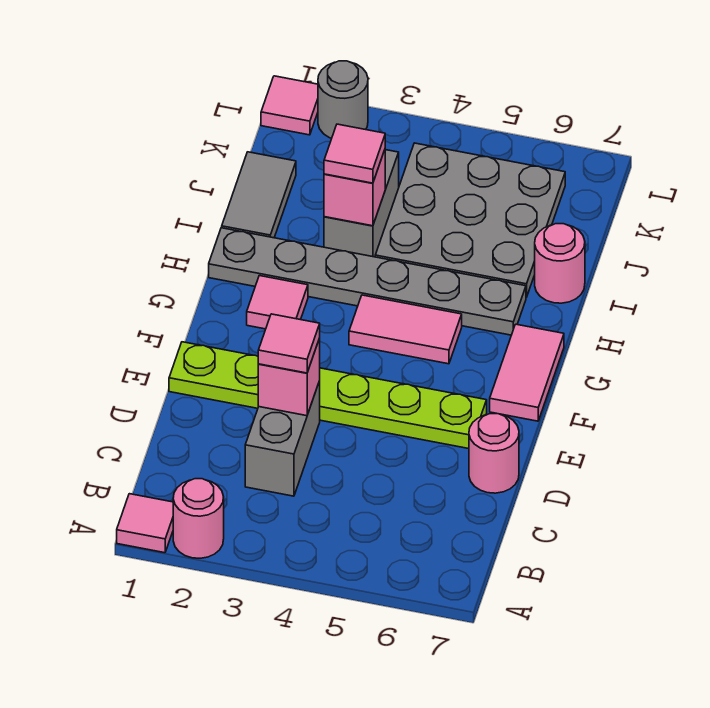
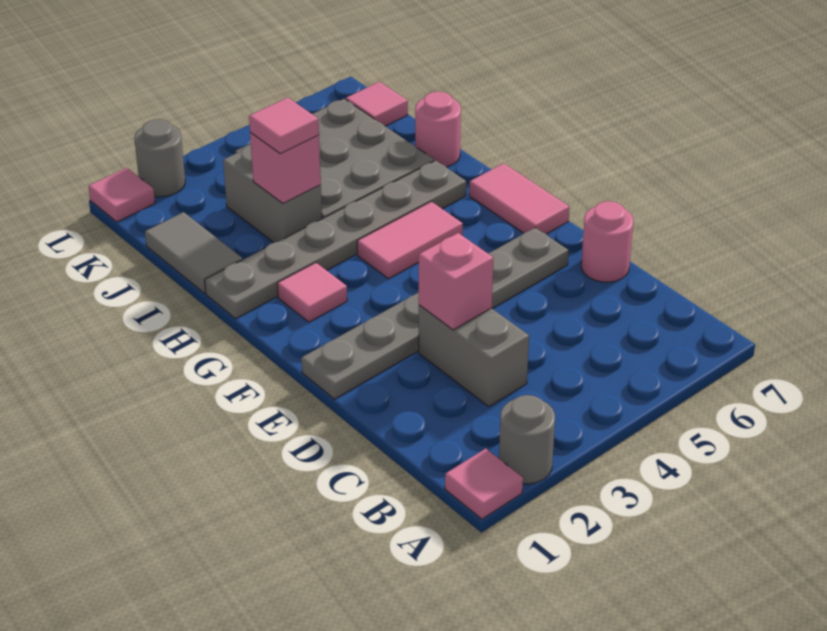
pink round brick A2 level 1 -> grey round brick A2 level 1
pink tile D3 level 3 -> pink tile K7 level 1
lime plate E1:E6 level 1 -> grey plate E1:E6 level 1

